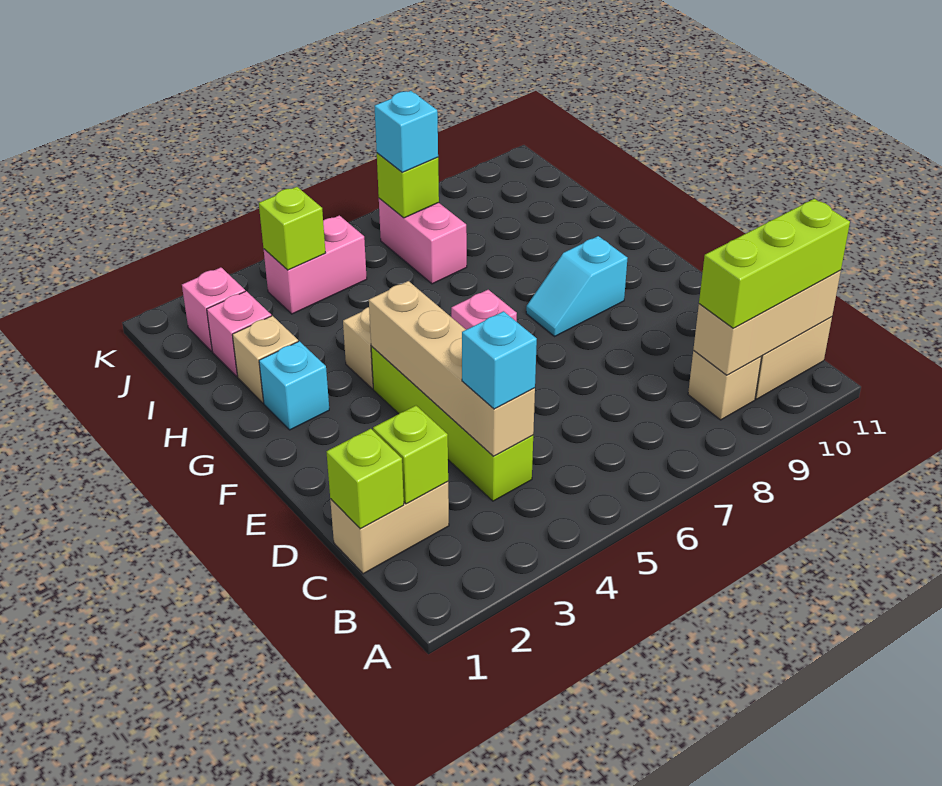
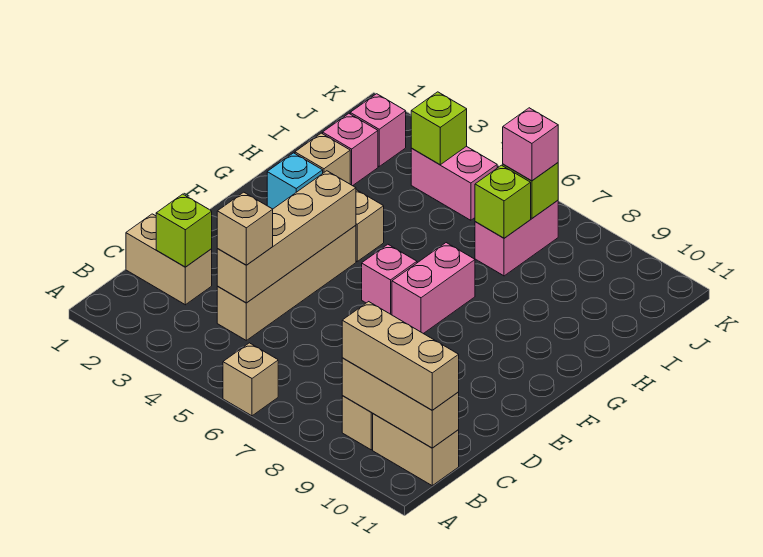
none -> tan brick A6 level 1
lime brick B9:B11 level 3 -> tan brick B9:B11 level 3
lime brick C1 level 2 -> lime brick I7 level 2
lime brick C4:F4 level 1 -> tan brick C4:F4 level 1
cyan brick C4 level 3 -> tan brick C4 level 3
none -> pink brick F7:G7 level 1
cyan slope F8:F9 level 1 top 9 -> none
cyan brick J7 level 3 -> pink brick J7 level 3

